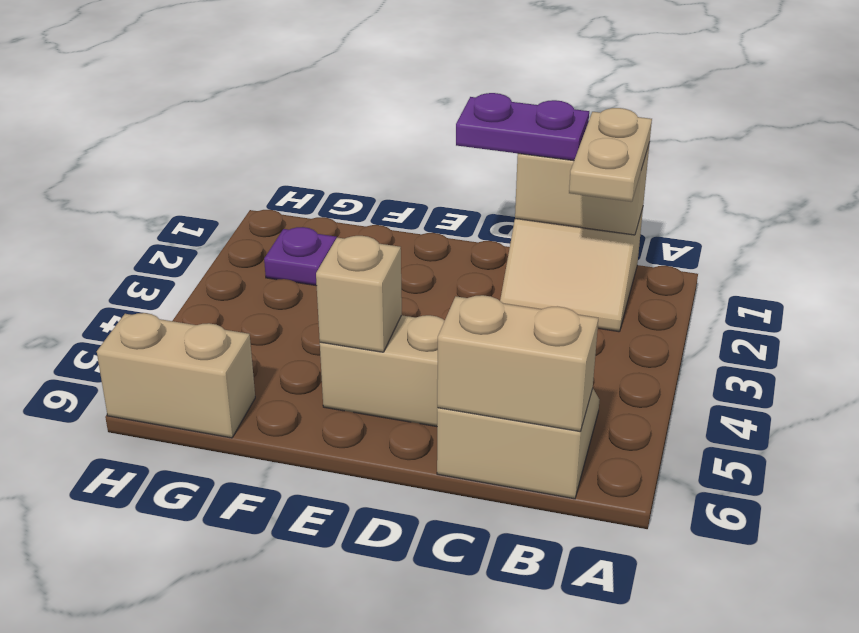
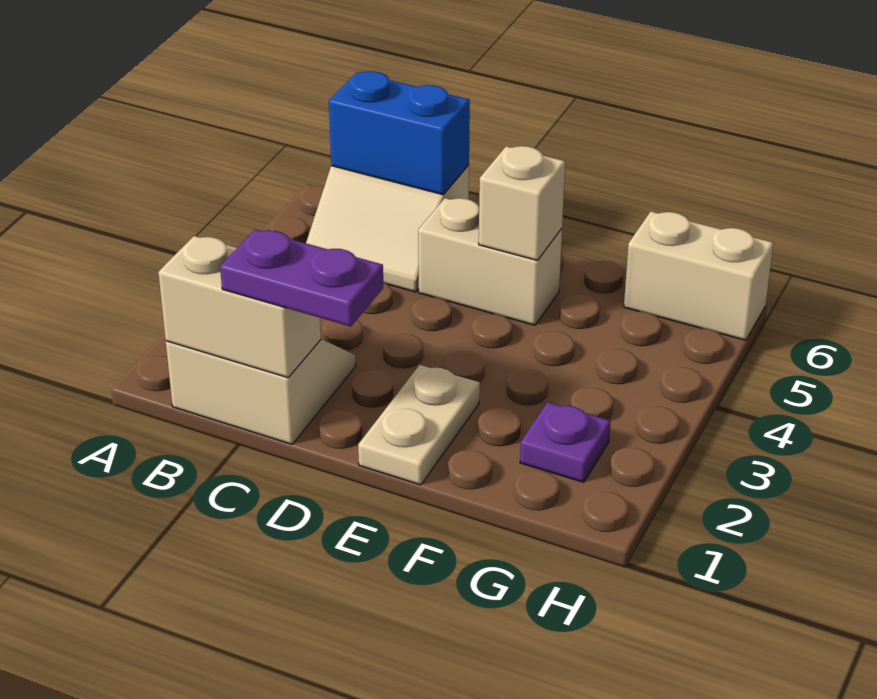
tan plate B1:B2 level 3 -> tan plate E1:E2 level 1
tan brick B6:C6 level 2 -> blue brick B6:C6 level 2

